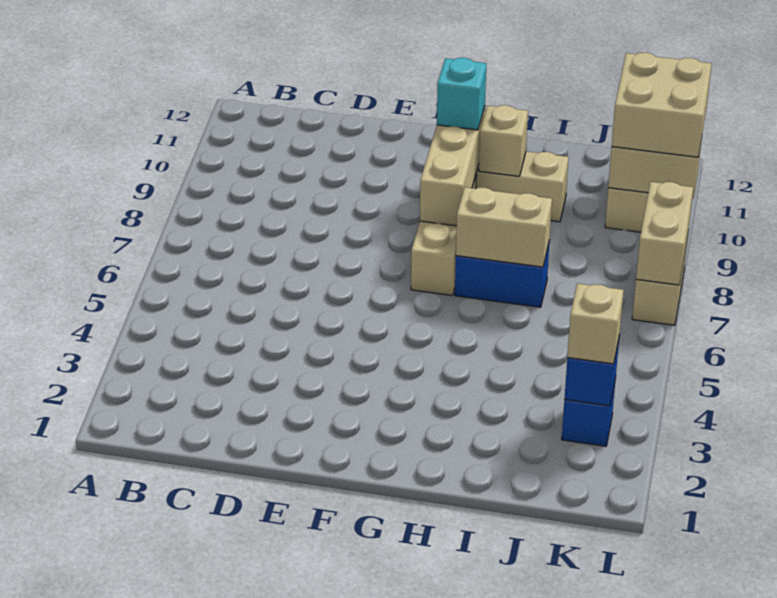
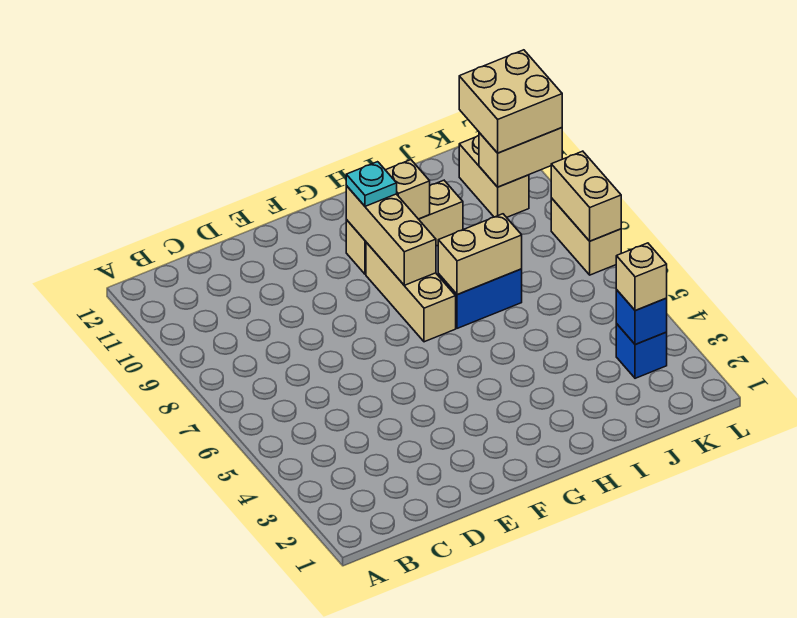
cyan brick G10 level 3 -> cyan plate G10 level 3

